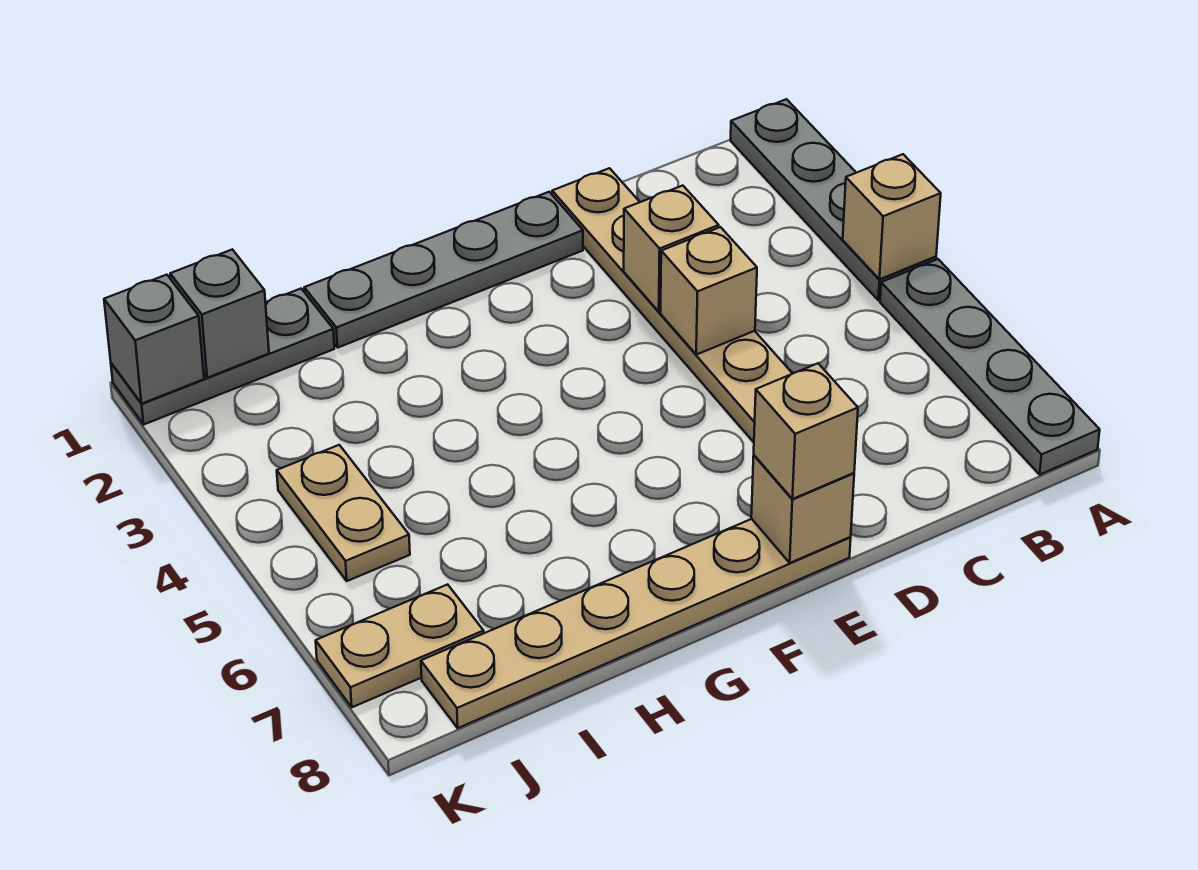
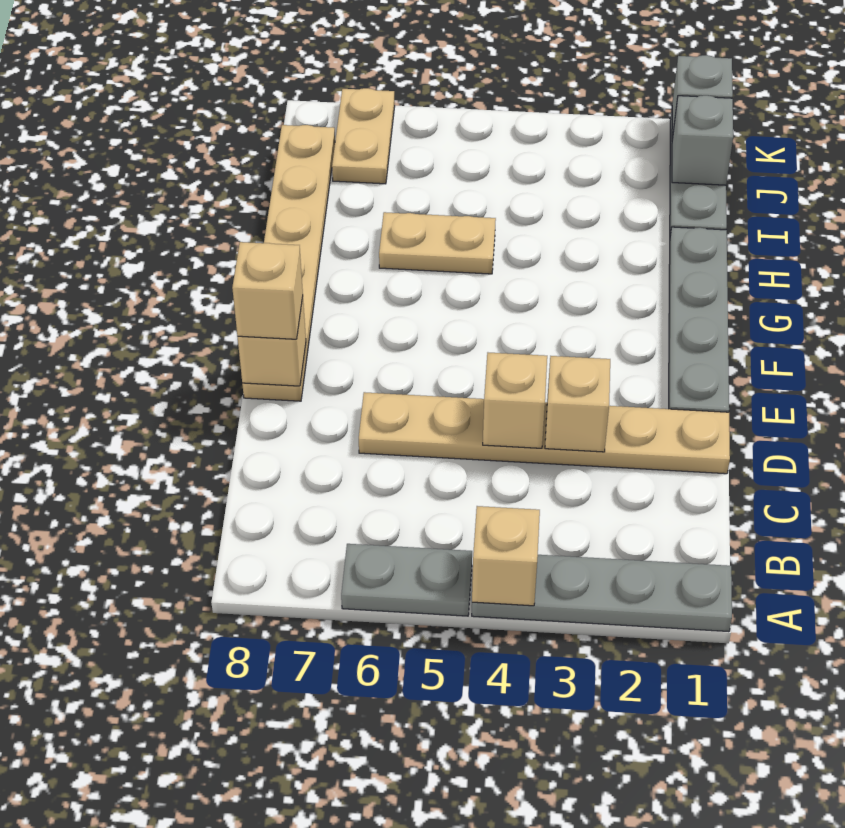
grey plate A5:A8 level 1 -> grey plate A5:A6 level 1
tan plate J4:J5 level 1 -> tan plate H5:H6 level 1

